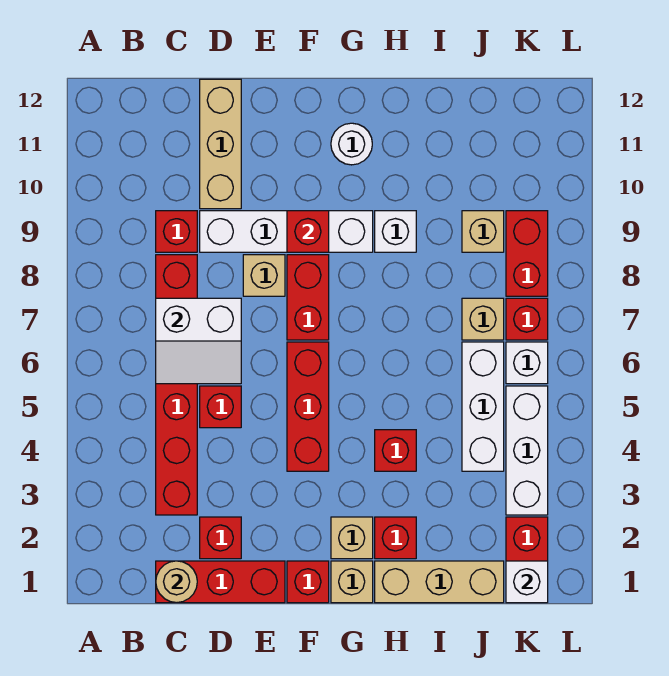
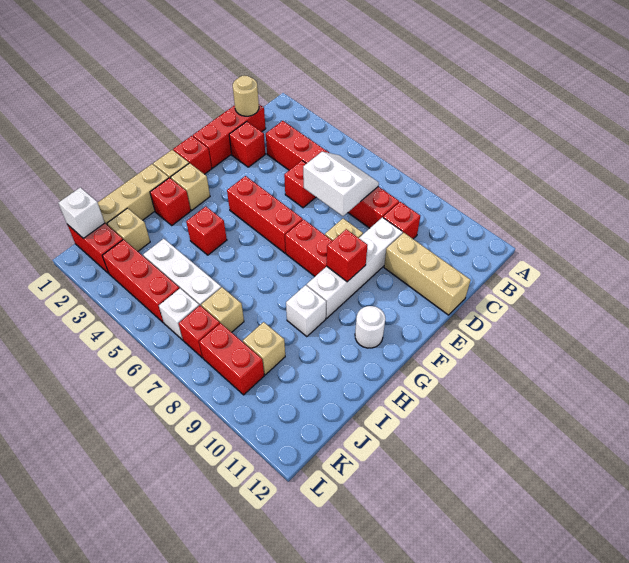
white slope C6:D7 level 2 top 7 -> white slope C6:D7 level 2 top D
none -> tan brick J2 level 1
white brick K3:K5 level 1 -> red brick K3:K5 level 1

